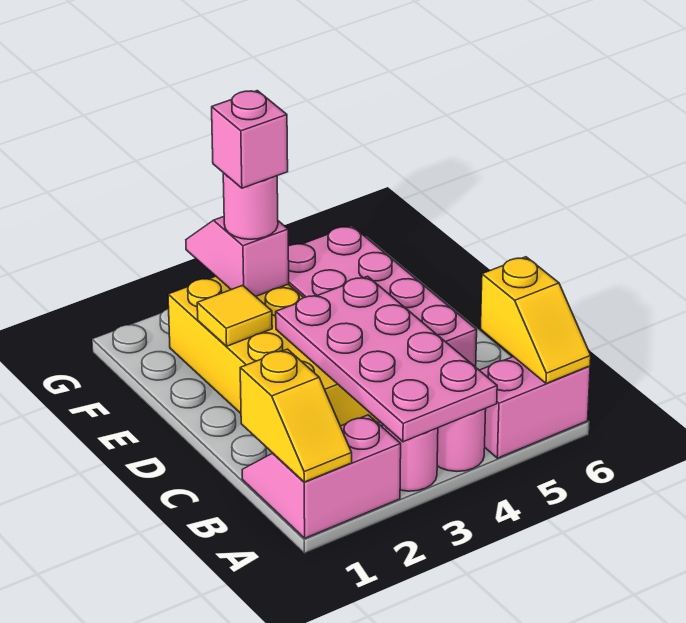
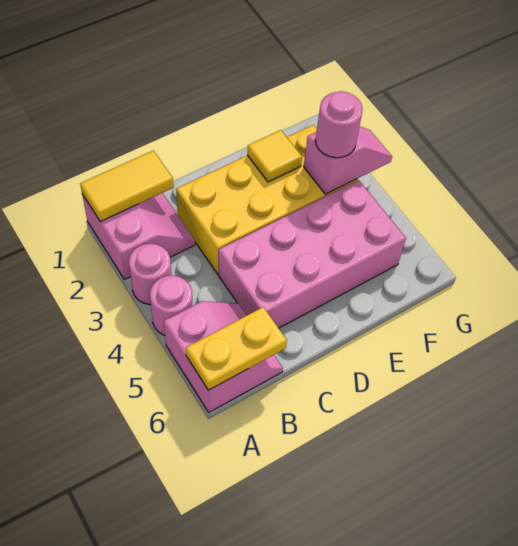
yellow slope A1:B1 level 2 top B -> yellow tile A1:B1 level 2
pink plate A3:D4 level 2 -> none
yellow slope A6:B6 level 2 top B -> yellow plate A6:B6 level 2
pink brick F3 level 4 -> none

